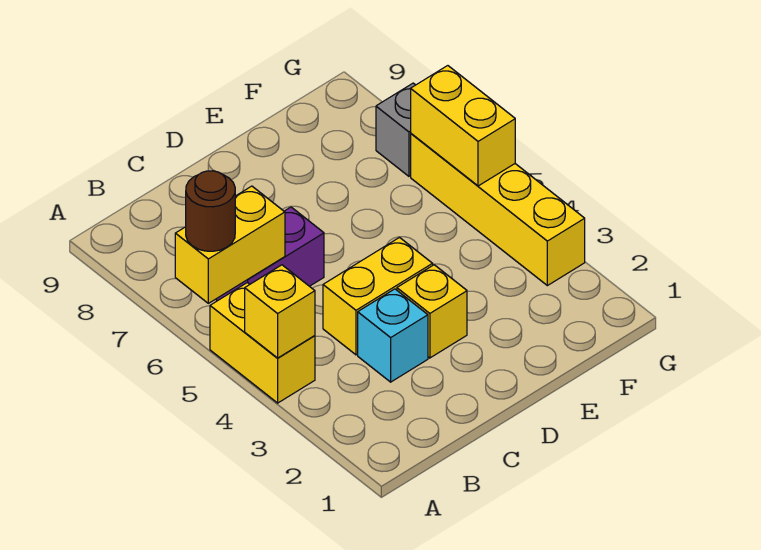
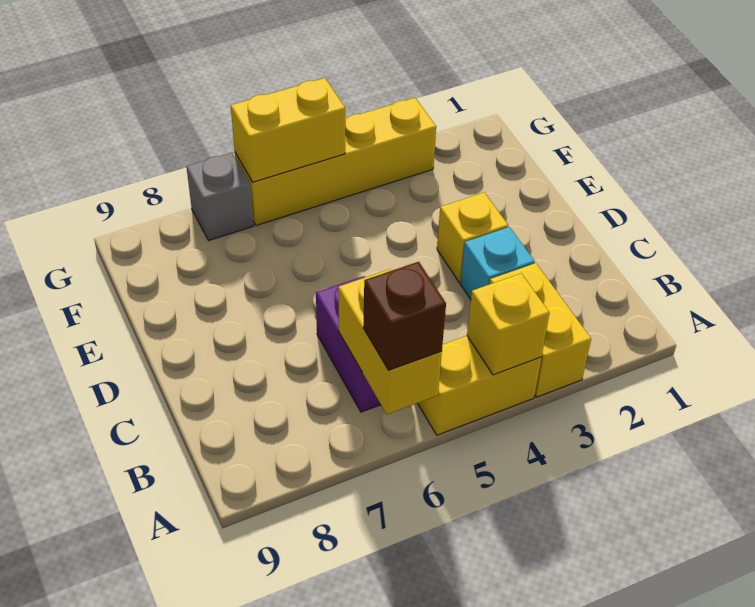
brown round brick A6 level 3 -> brown brick A6 level 3
yellow brick C4:D4 level 1 -> yellow brick A3:B3 level 1

